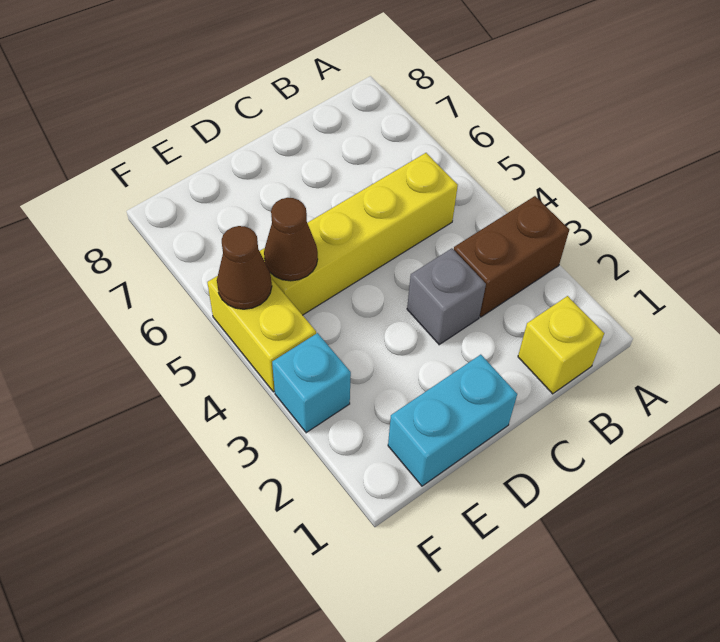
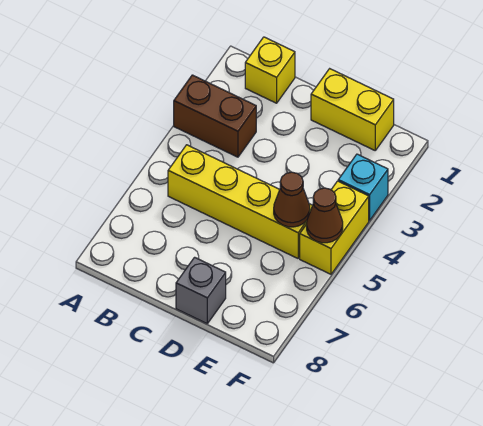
grey brick C3 level 1 -> grey brick D8 level 1
cyan brick D1:E1 level 1 -> yellow brick D1:E1 level 1

